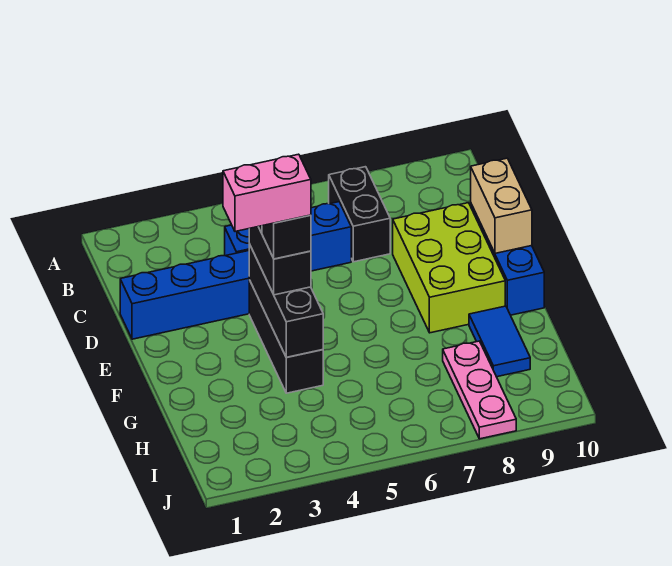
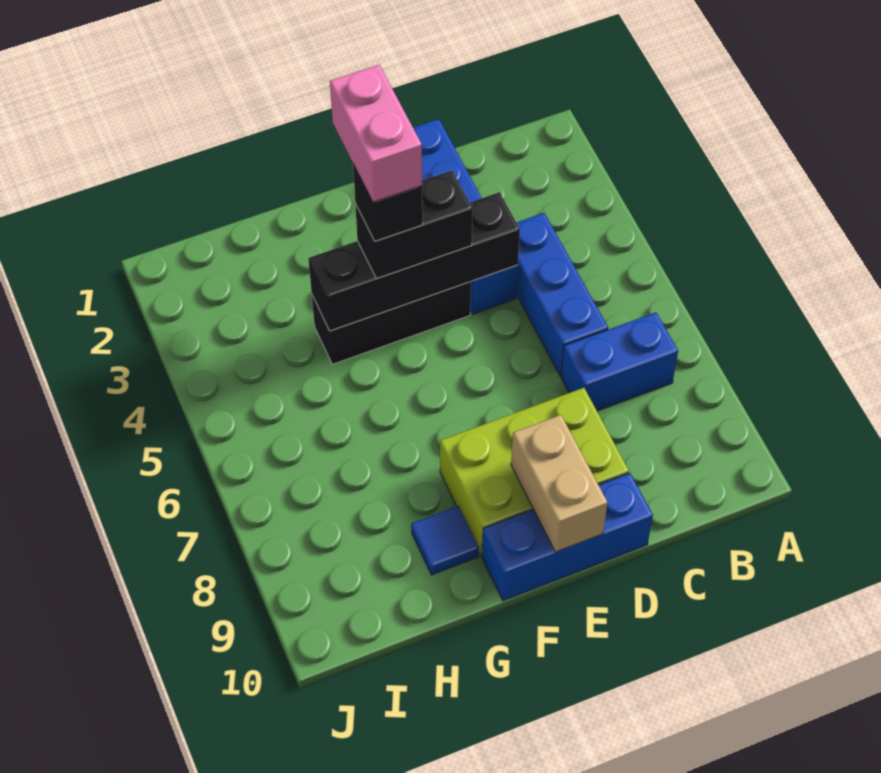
black brick B7:C7 level 1 -> blue brick B7:C7 level 1
tan brick D10:E10 level 2 -> tan brick E9:E10 level 2
black brick E4:G4 level 2 -> black brick D4:G4 level 2
blue tile G9:H9 level 1 -> blue tile G9 level 1
pink plate H8:J8 level 1 -> none

